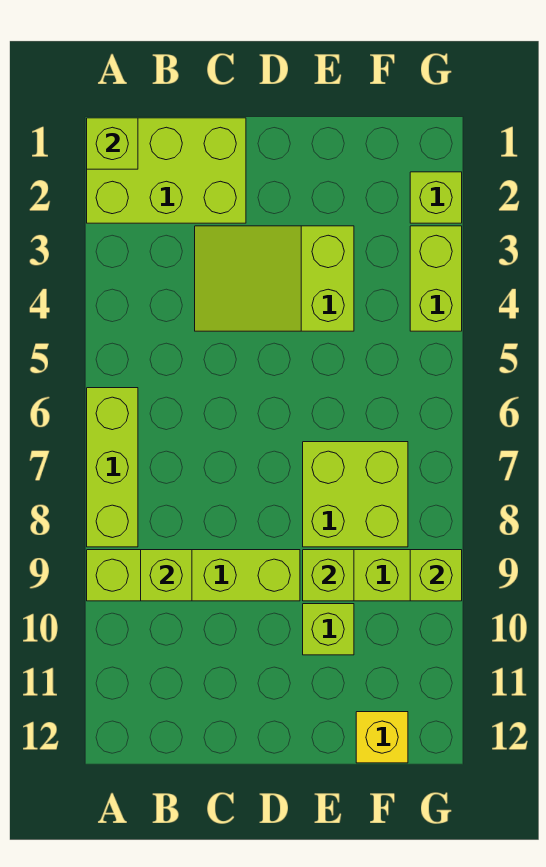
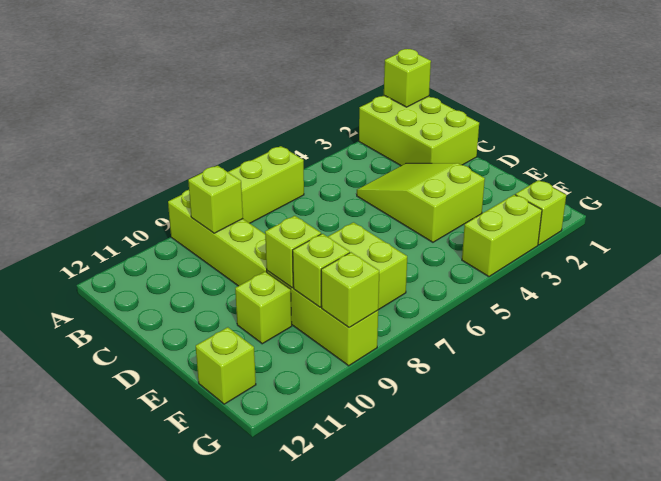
none -> lime brick F9 level 2
yellow brick F12 level 1 -> lime brick F12 level 1

